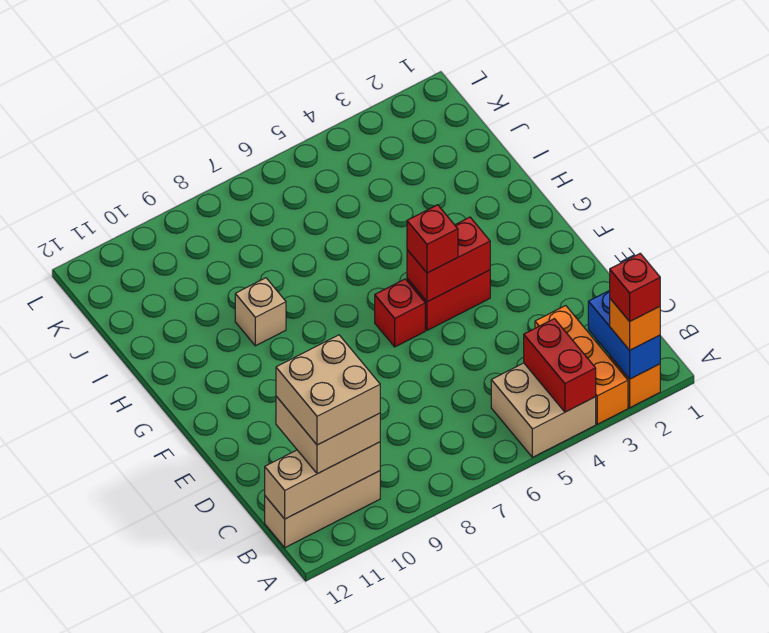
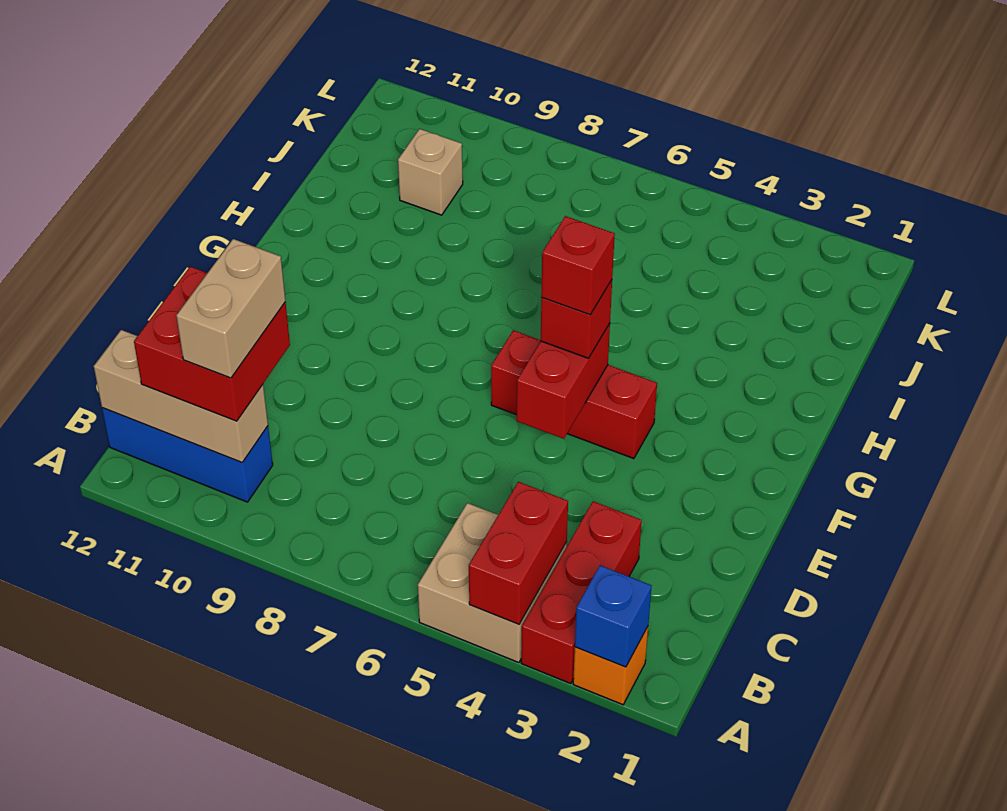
blue brick A2:B2 level 2 -> blue brick A2 level 2
orange brick A2 level 3 -> none
red brick A2 level 4 -> red brick F5 level 4
orange brick A3:C3 level 1 -> red brick A3:C3 level 1
tan brick B10:B12 level 1 -> blue brick B10:B12 level 1
tan brick B10:C11 level 3 -> red brick B10:C11 level 3
tan brick B10:C11 level 4 -> tan brick B10:C10 level 4
red brick F4:F5 level 2 -> red brick E5:F5 level 2
tan brick H9 level 1 -> tan brick J10 level 1

